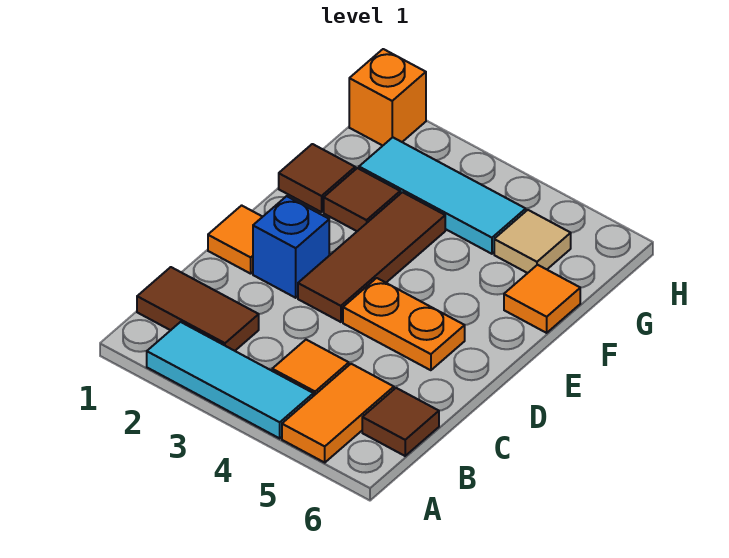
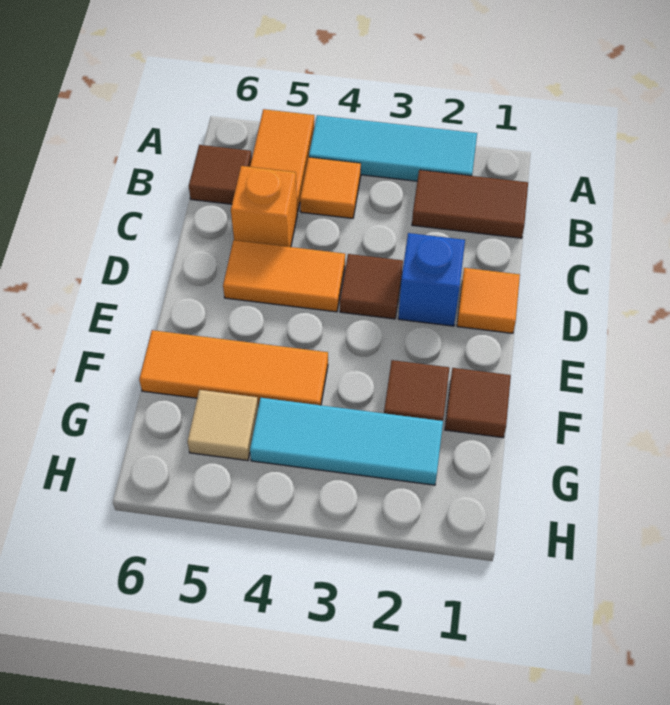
brown tile D3:F3 level 1 -> brown tile D3 level 1
orange plate D4:D5 level 1 -> orange tile D4:D5 level 1
orange tile F6 level 1 -> orange tile F4:F6 level 1
orange brick H1 level 1 -> orange brick C5 level 1

